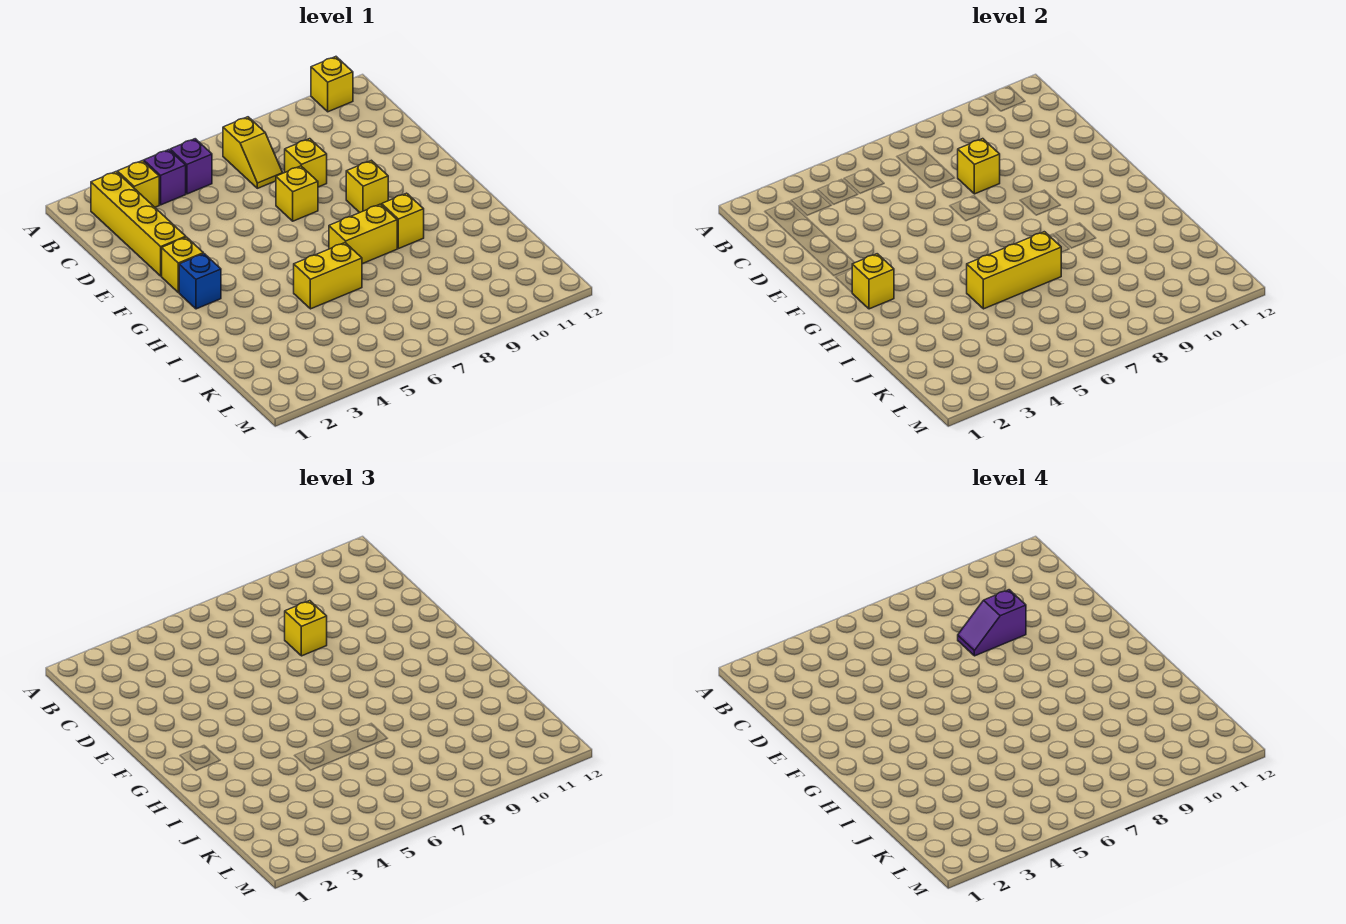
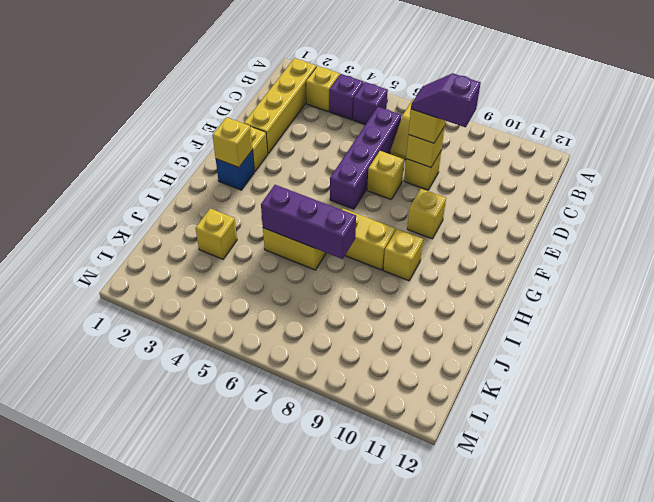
yellow brick A11 level 1 -> yellow brick J3 level 1
none -> purple brick C6:F6 level 1
yellow brick I5:I7 level 2 -> purple brick I5:I7 level 2

